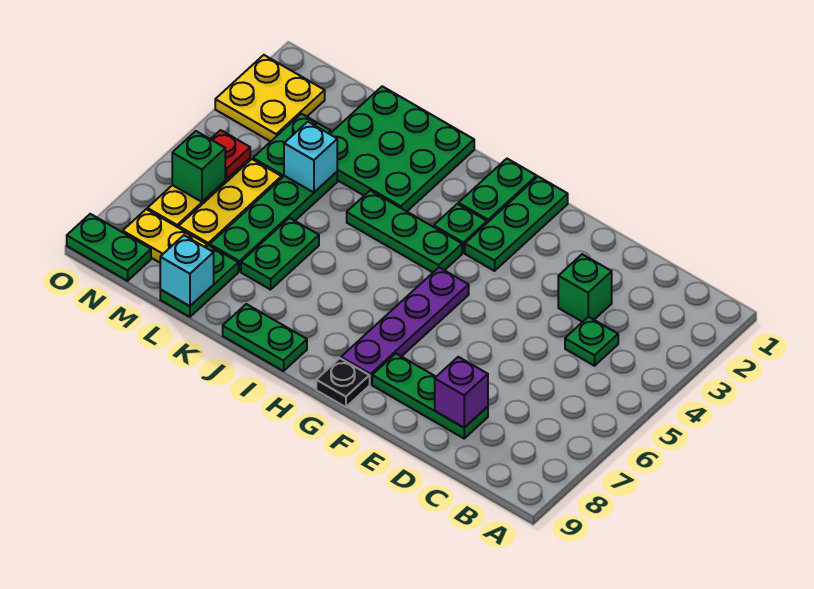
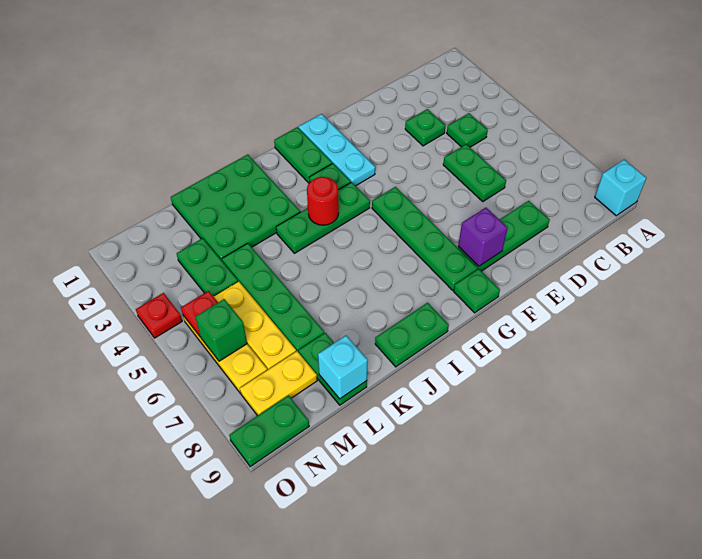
green brick D3 level 1 -> green plate D3 level 1
purple brick D8 level 2 -> purple brick F8 level 2
green plate G1:G3 level 1 -> cyan plate G1:G3 level 1
purple plate G5:G8 level 1 -> green plate G5:G8 level 1
black plate G9 level 1 -> green plate G9 level 1
none -> red round brick I4 level 2
green plate K6:K7 level 1 -> green plate D5:D6 level 1
cyan brick L4 level 2 -> cyan brick A9 level 1
yellow plate N2:O3 level 1 -> none
none -> red plate O4 level 1

